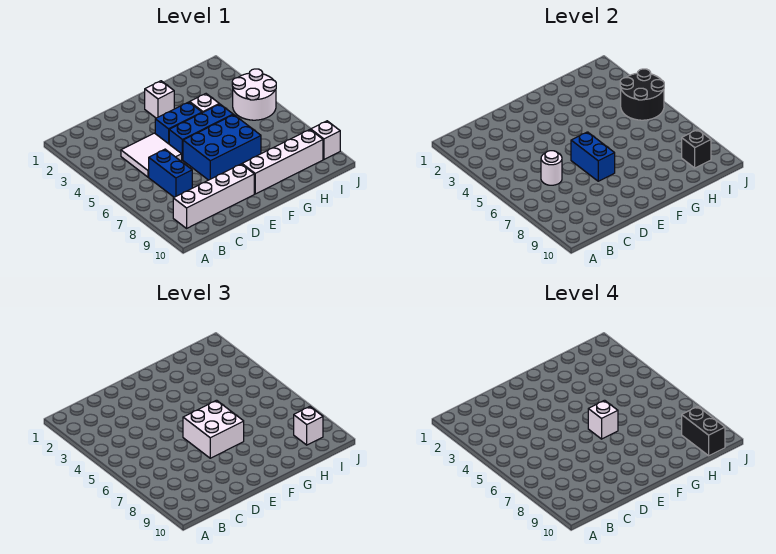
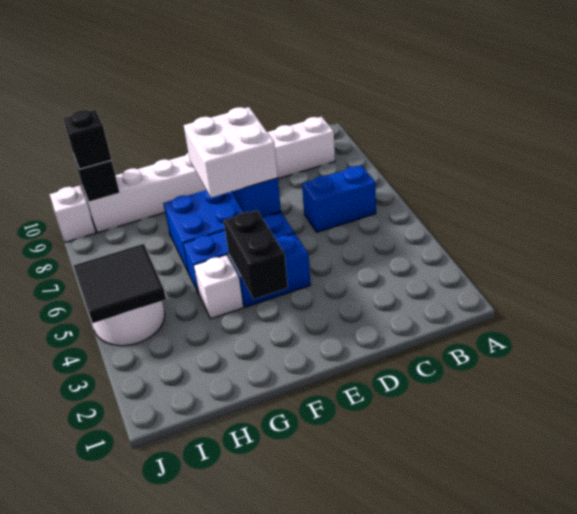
white tile C4:D5 level 1 -> none
blue brick C6:C7 level 1 -> blue brick B6:C6 level 1
white round brick C6 level 2 -> none
white brick F2 level 1 -> none
white brick F6 level 4 -> none
black round brick I4:J5 level 2 -> black tile I4:J5 level 2
white brick I9 level 3 -> black brick I9 level 3
black brick I9:I10 level 4 -> black brick F3:F4 level 2

